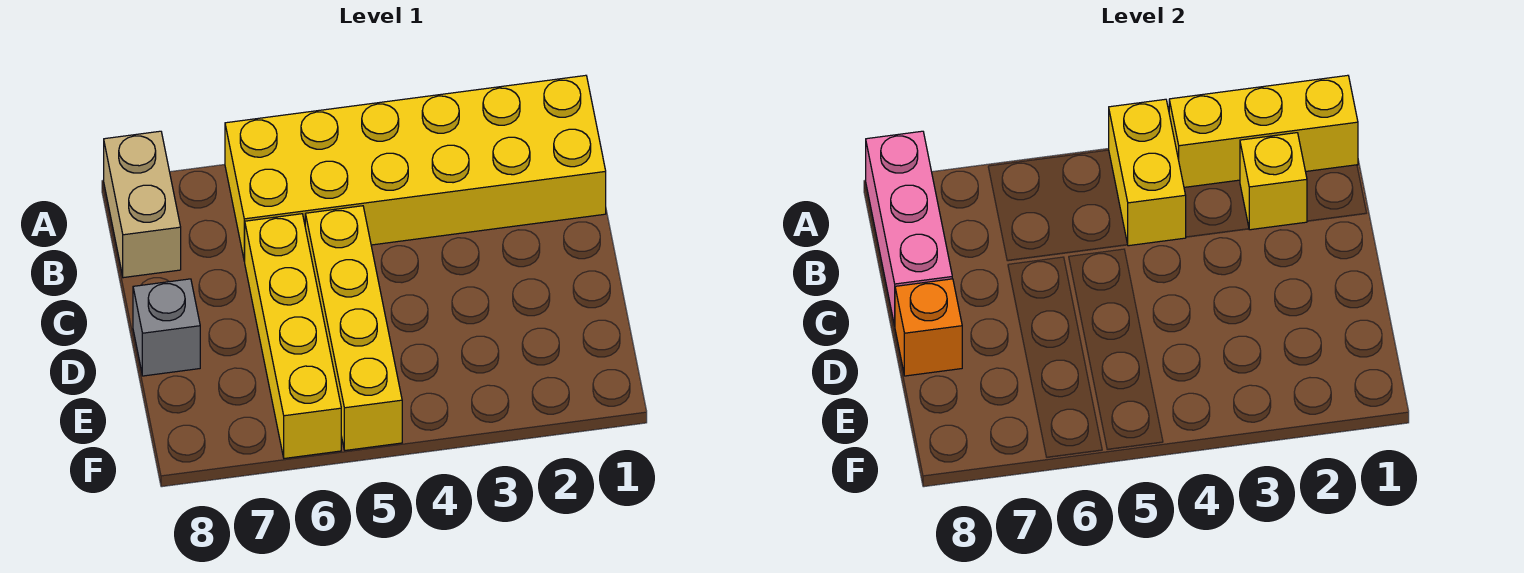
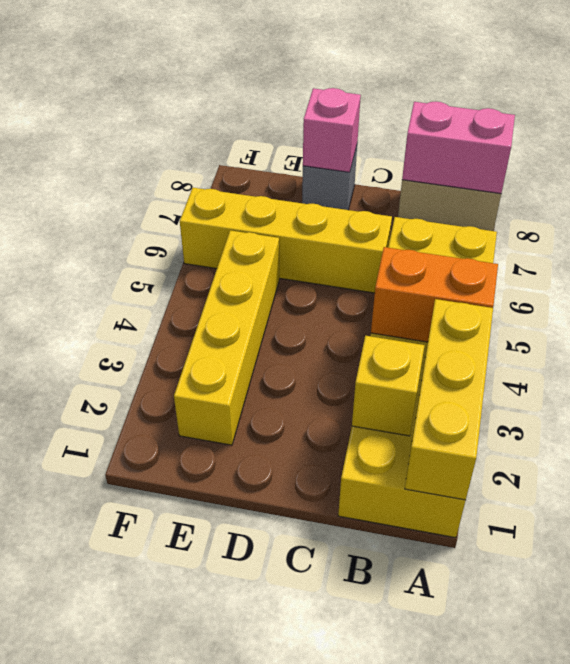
yellow brick A4:B4 level 2 -> orange brick A4:B4 level 2
pink brick A8:C8 level 2 -> pink brick A8:B8 level 2
yellow brick C5:F5 level 1 -> yellow brick E2:E5 level 1
orange brick D8 level 2 -> pink brick D8 level 2

